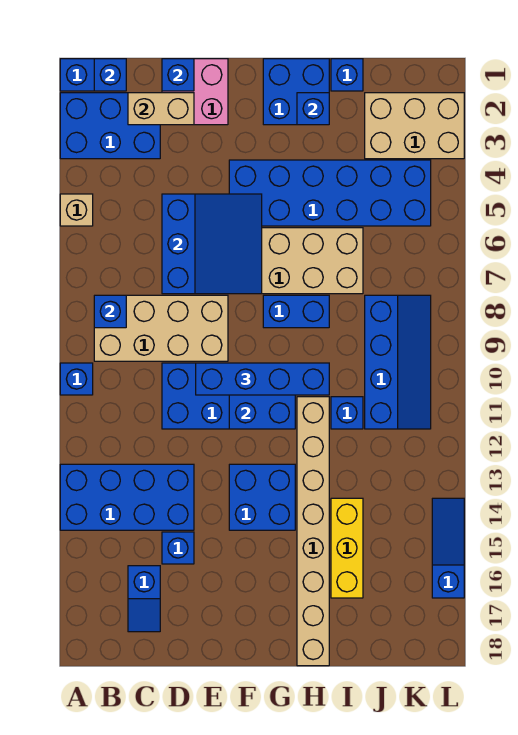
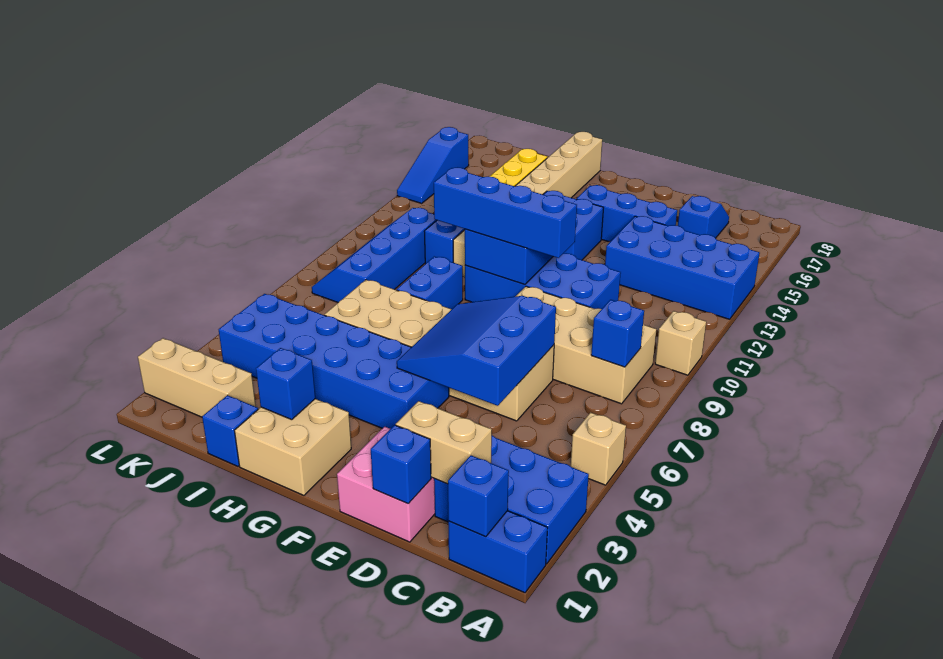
blue brick A10 level 1 -> tan brick A10 level 1
blue brick D15 level 1 -> blue brick D15:F15 level 1
blue brick G1:H2 level 1 -> tan brick G1:H2 level 1
blue brick G8:H8 level 1 -> blue brick H8:H9 level 1
tan brick J2:L3 level 1 -> tan brick J2:L2 level 1

